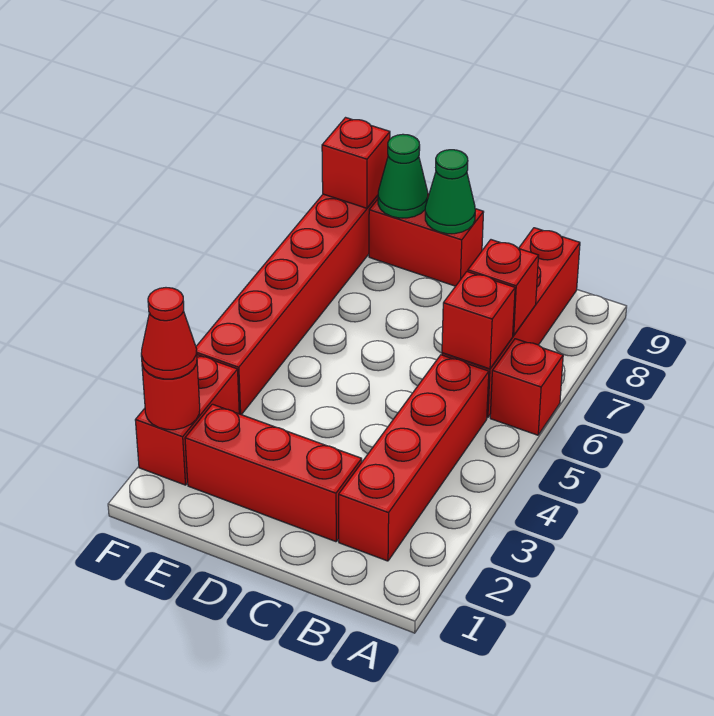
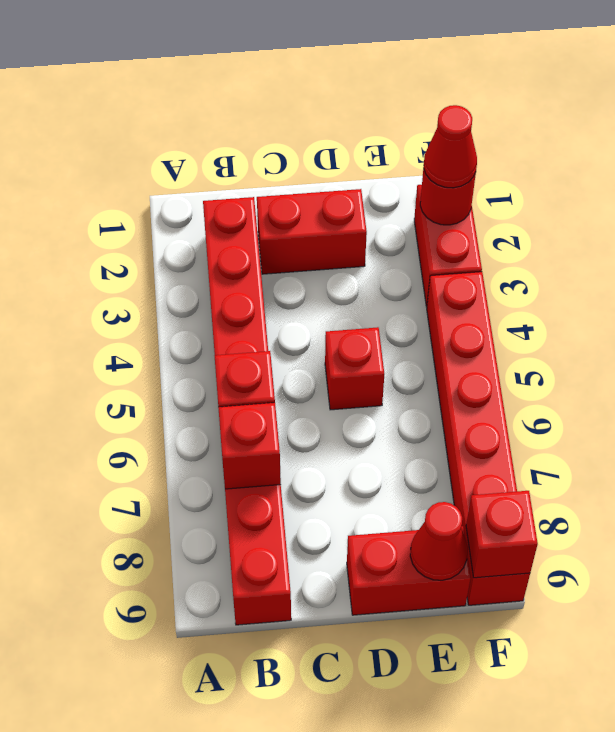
red brick A6 level 1 -> red brick D5 level 1
red brick C2:E2 level 1 -> red brick C2:D2 level 1
green cone D9 level 2 -> none
green cone E9 level 2 -> red cone E9 level 2

